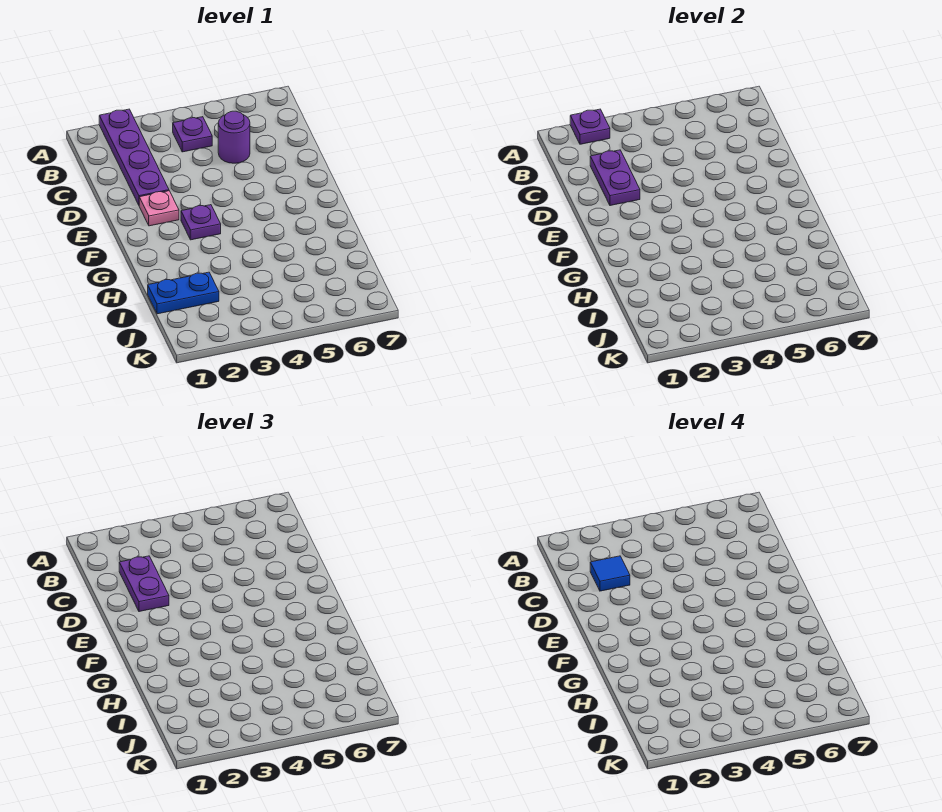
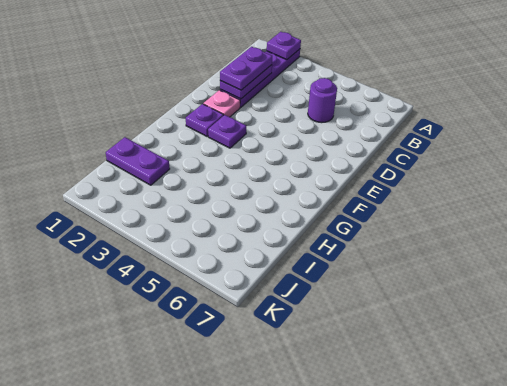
purple plate B4 level 1 -> purple plate F2 level 1
blue tile C2 level 4 -> none
blue plate I1:I2 level 1 -> purple plate I1:I2 level 1

